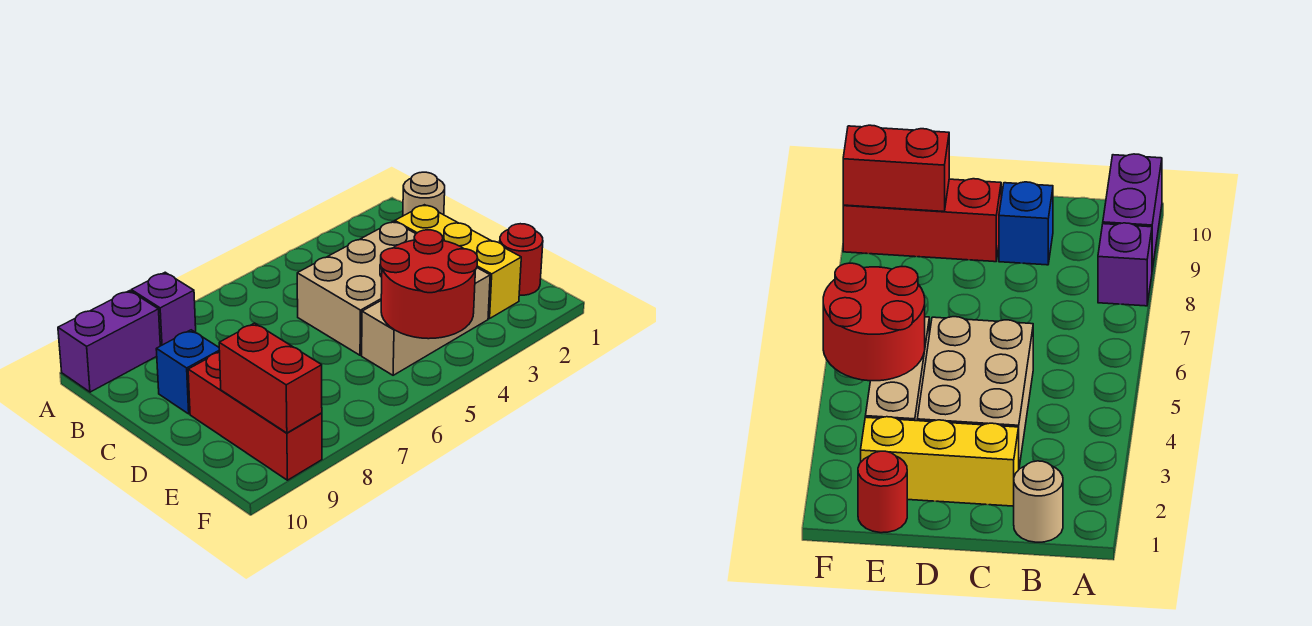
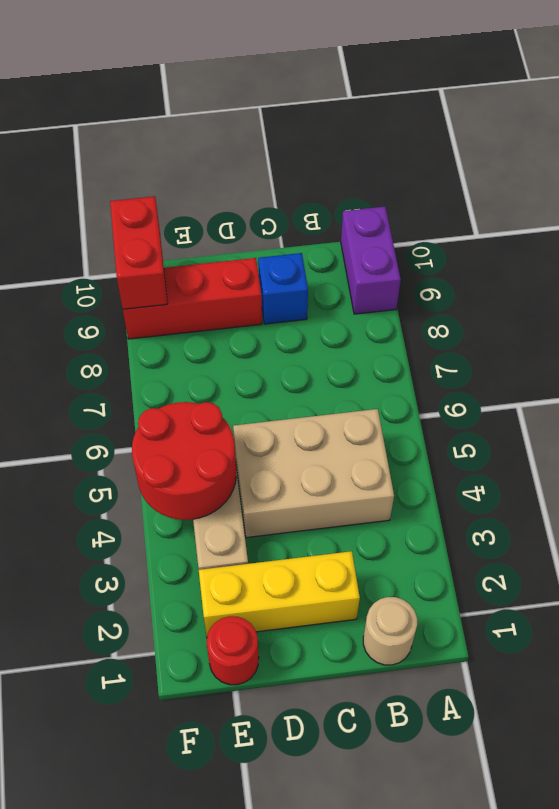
purple brick A8 level 1 -> none
tan brick C3:D5 level 1 -> tan brick B4:D5 level 1
red brick E9:F9 level 2 -> red brick F9:F10 level 2

